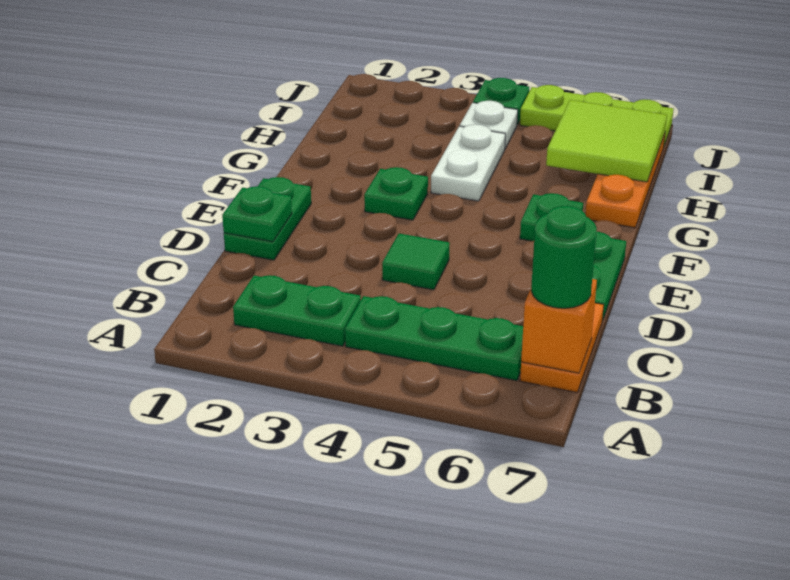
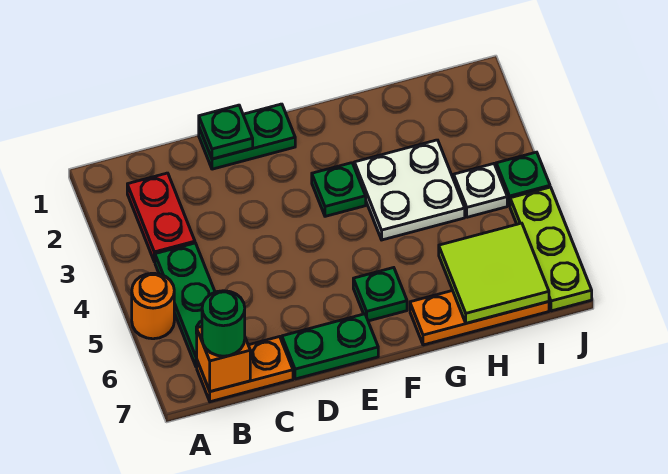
none -> orange round brick A5 level 1
green plate B2:B3 level 1 -> red plate B2:B3 level 1
green tile D4 level 1 -> none
white plate G4:H4 level 1 -> white plate G3:H4 level 1

